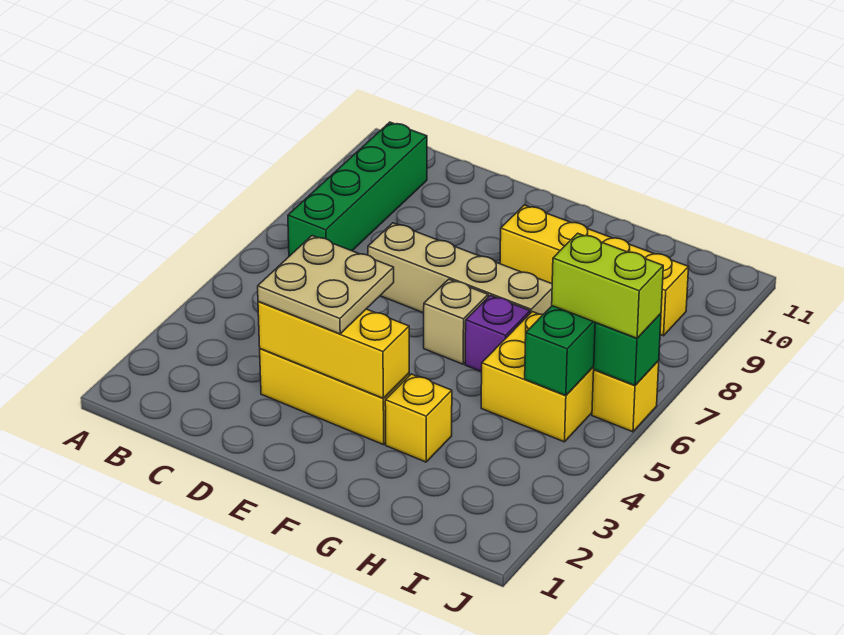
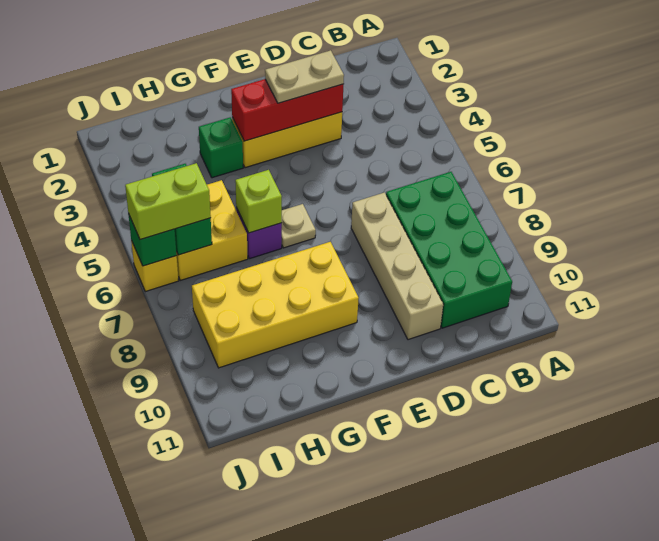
green brick B7:B10 level 1 -> green brick B7:C10 level 1
yellow brick D3:F3 level 2 -> red brick D3:F3 level 2
tan plate D3:E4 level 3 -> tan plate D3:E3 level 3
tan brick D7:G7 level 1 -> tan brick D7:D10 level 1
tan brick F6 level 1 -> tan plate F6 level 1
yellow brick F9:I9 level 1 -> yellow brick F8:I9 level 1
yellow brick G3 level 1 -> green brick G3 level 1
none -> lime brick G6 level 2

